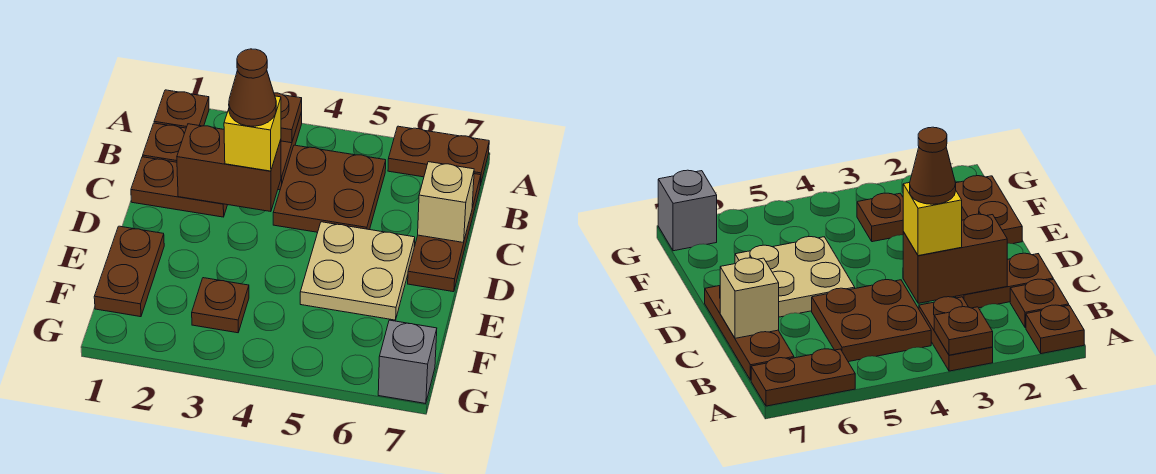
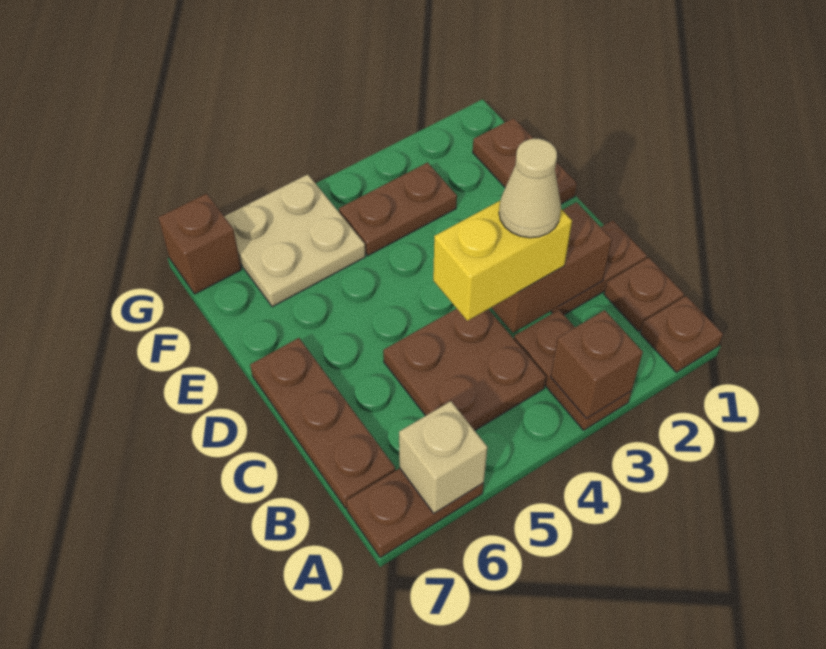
brown plate A3 level 2 -> brown brick A3 level 2
yellow brick C3 level 3 -> yellow brick C3:C4 level 3
brown cone C3 level 4 -> tan cone C3 level 4
tan brick C7 level 2 -> tan brick A6 level 2
tan plate D5:E6 level 1 -> tan plate F5:G6 level 1
brown plate F3 level 1 -> brown plate F3:F4 level 1
grey brick G7 level 1 -> brown brick G7 level 1

